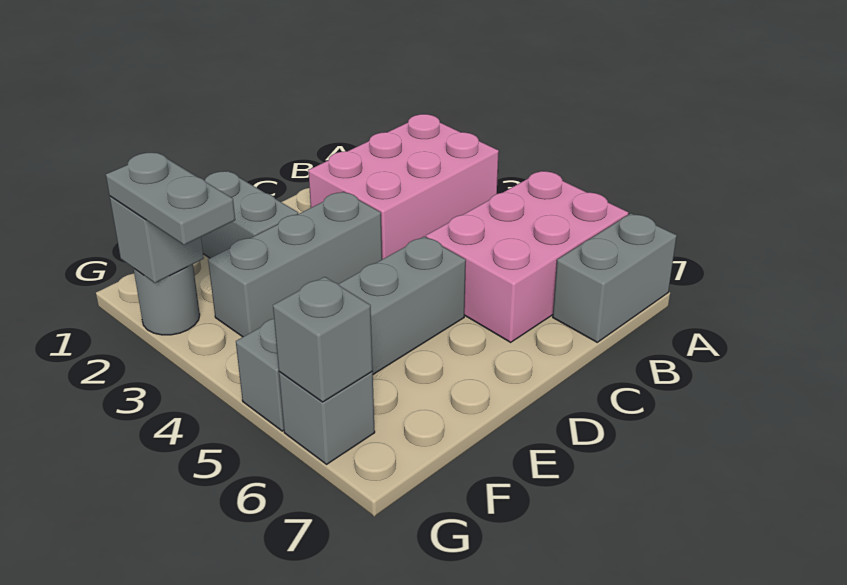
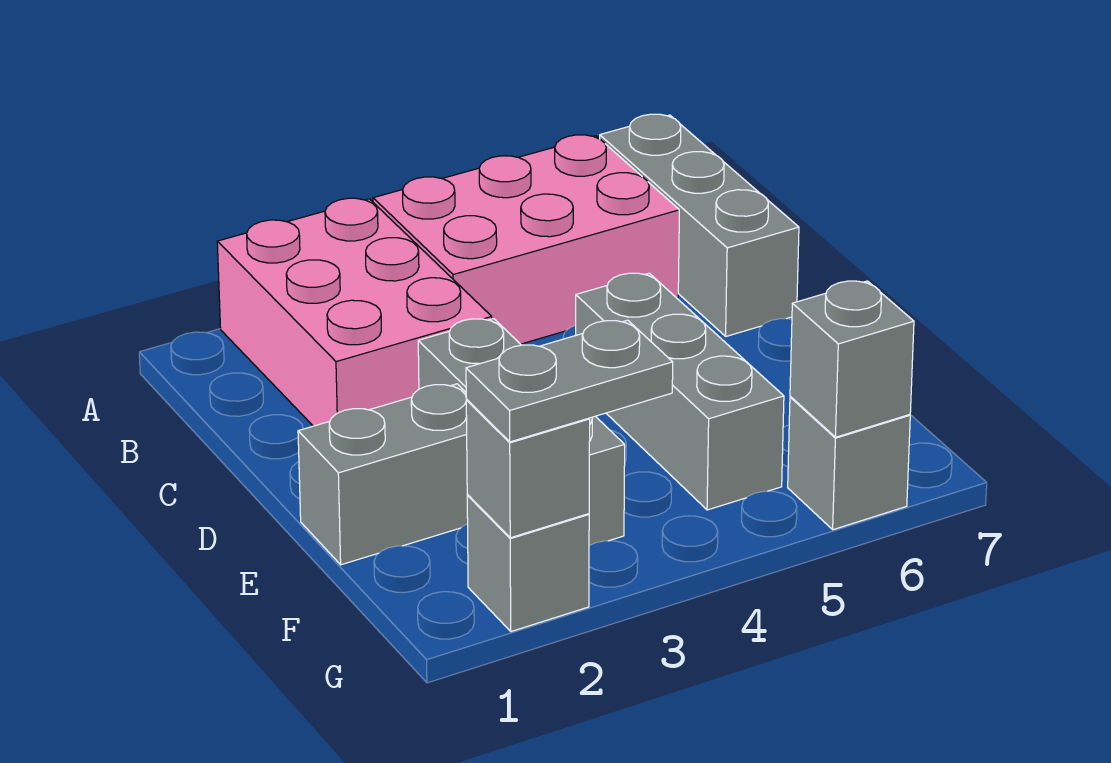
pink brick A5:C6 level 1 -> pink brick A4:B6 level 1
grey brick A7:B7 level 1 -> grey brick A7:C7 level 1
grey brick D5:G5 level 1 -> grey brick D5:F5 level 1
grey round brick G2 level 1 -> grey brick G2 level 1

